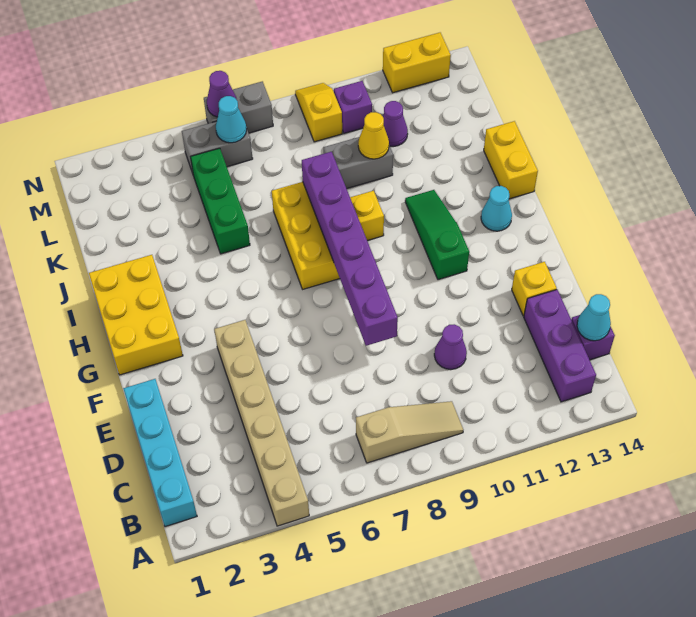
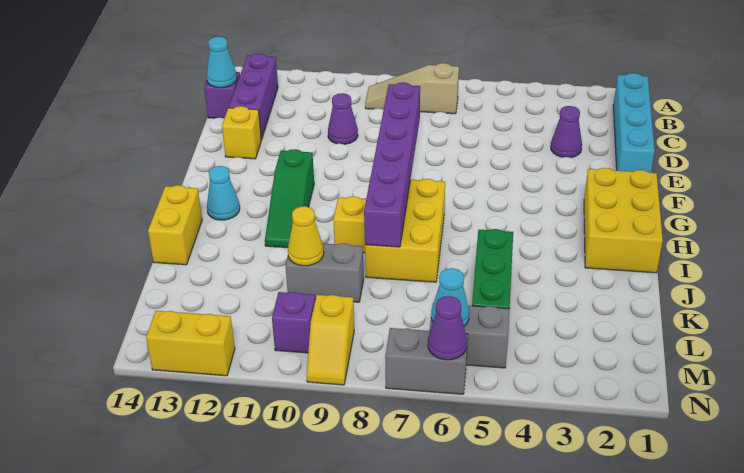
tan brick A4:F4 level 1 -> none
purple cone L11 level 1 -> purple cone D3 level 1

